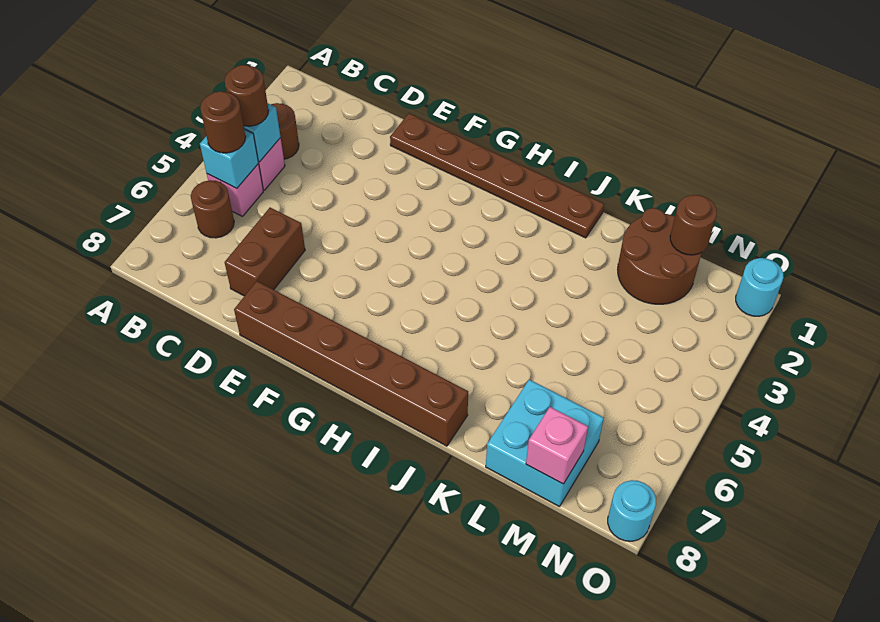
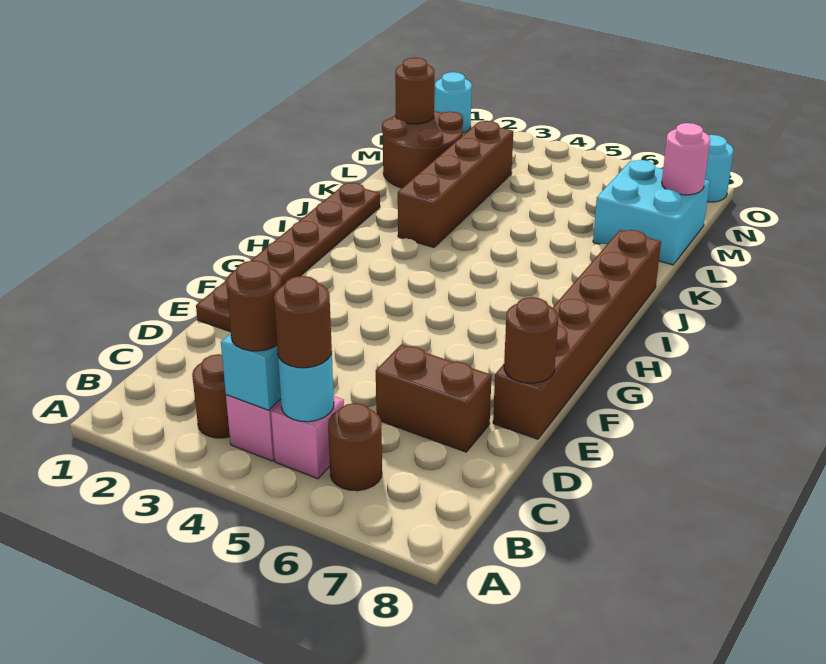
cyan brick B5 level 2 -> cyan round brick B5 level 2
none -> brown round brick E8 level 2
none -> brown brick J3:M3 level 1
pink brick M8 level 2 -> pink round brick M8 level 2

